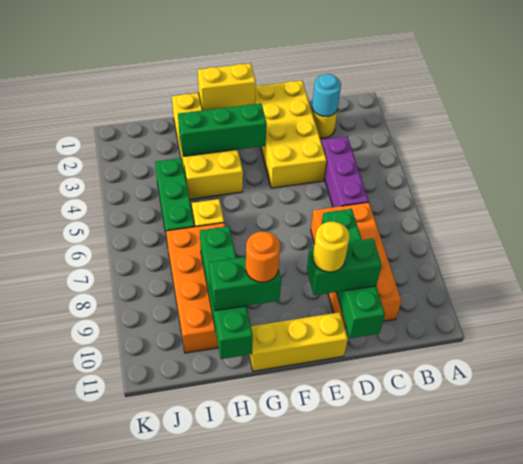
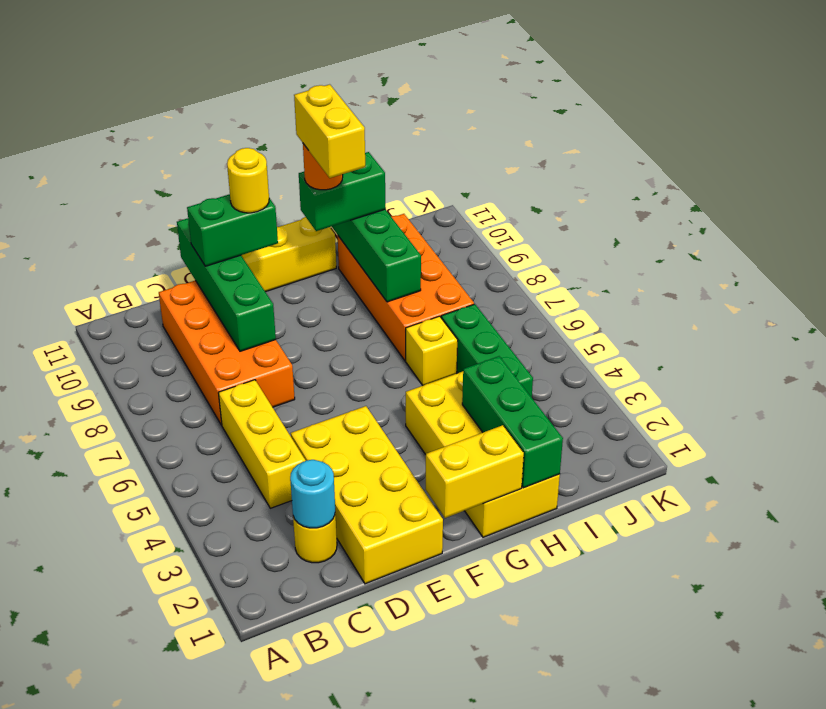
purple brick C4:C6 level 1 -> yellow brick C4:C6 level 1
green brick F3:H3 level 2 -> green brick H1:H3 level 2
none -> yellow brick G9:G10 level 5

